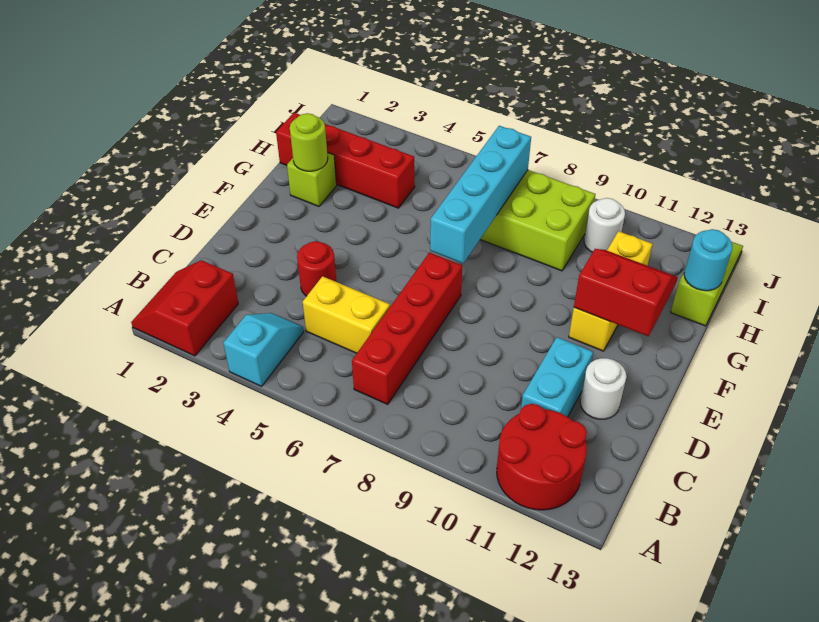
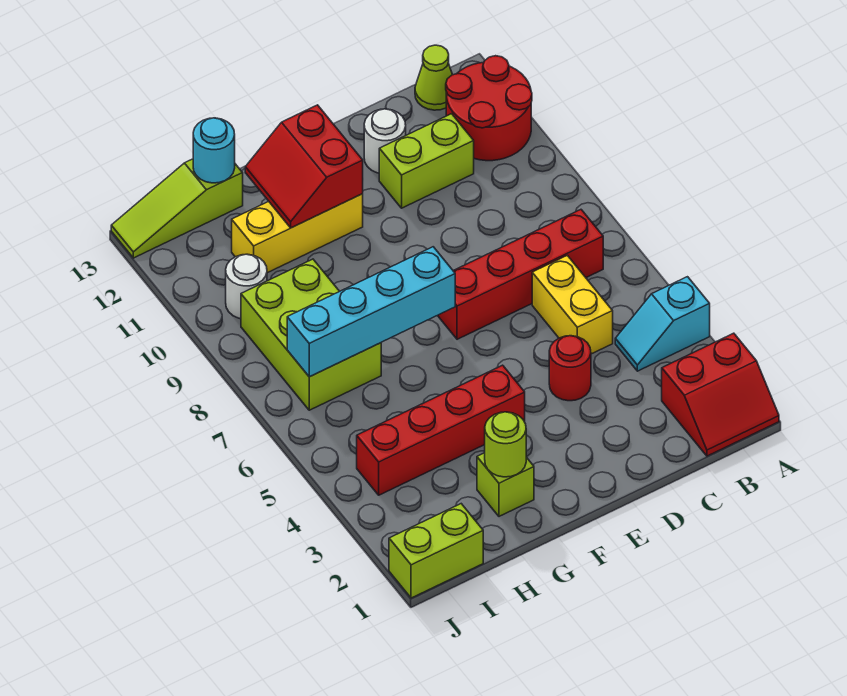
none -> lime cone B13 level 1
cyan brick C11:D11 level 1 -> lime brick C11:D11 level 1
red brick H1:H4 level 1 -> red brick F4:I4 level 1
none -> lime brick I1:J1 level 1

